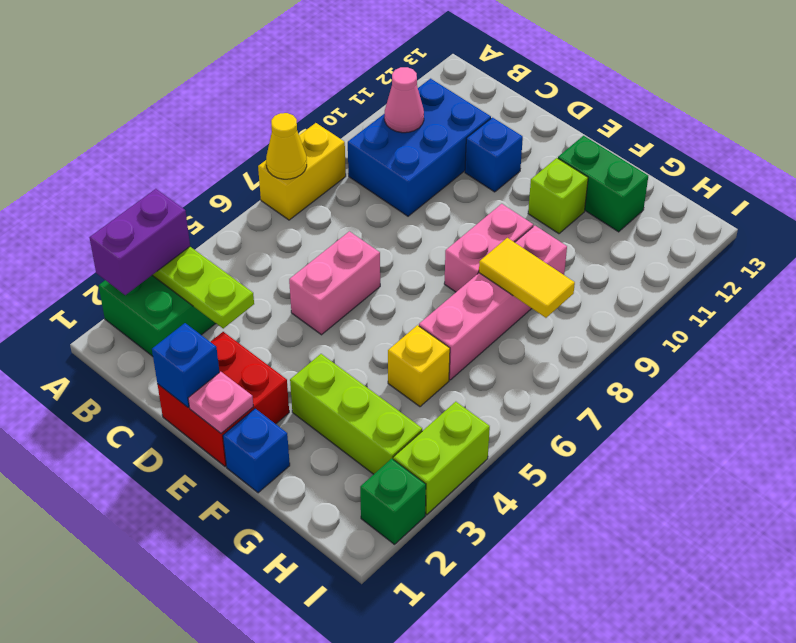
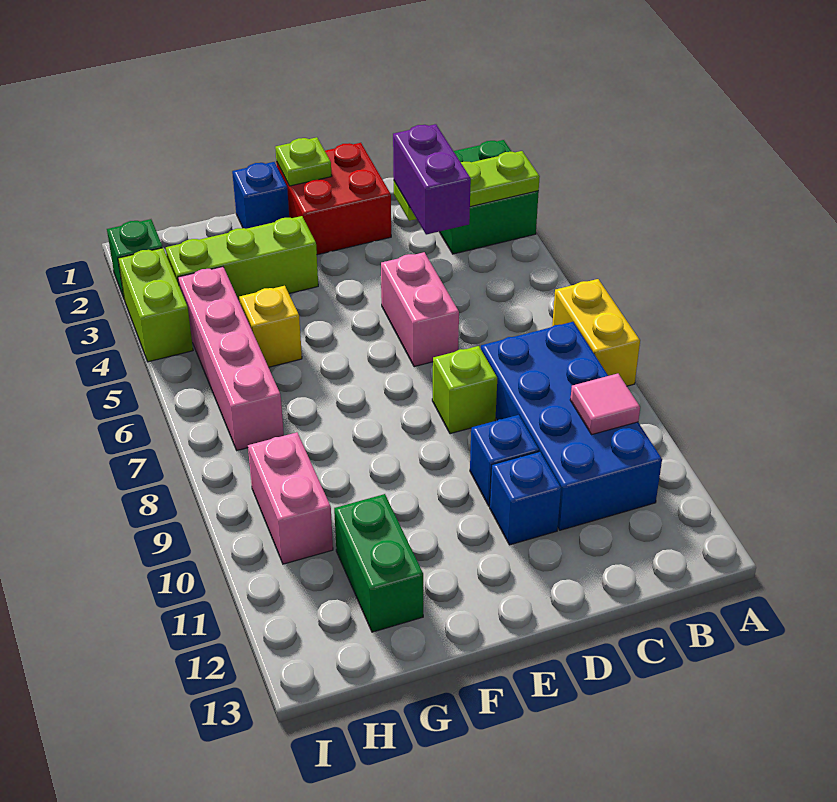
purple brick A2:A3 level 3 -> purple brick C3:C4 level 3
yellow cone A7 level 2 -> none
blue brick B9:C11 level 1 -> blue brick B8:C11 level 1
pink cone B10 level 2 -> pink tile B10 level 2
blue brick D1 level 2 -> blue brick D10 level 1
pink plate E1 level 2 -> lime plate E1 level 2
pink brick F8:F9 level 1 -> pink brick H9:H10 level 1
lime brick F11 level 1 -> lime brick D8 level 1
green brick F12:G12 level 1 -> green brick G11:G12 level 1
pink brick G6:G9 level 1 -> pink brick H4:H7 level 1
yellow tile G8:H8 level 2 -> none

